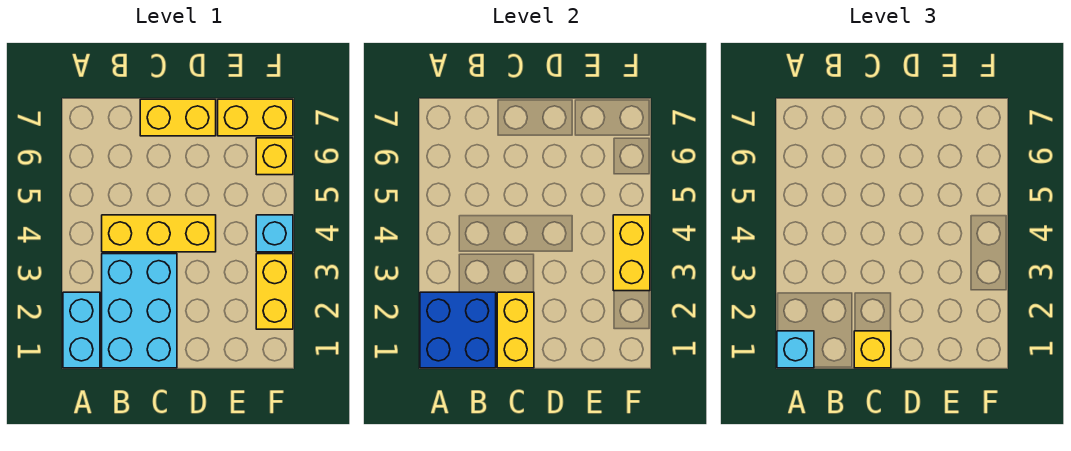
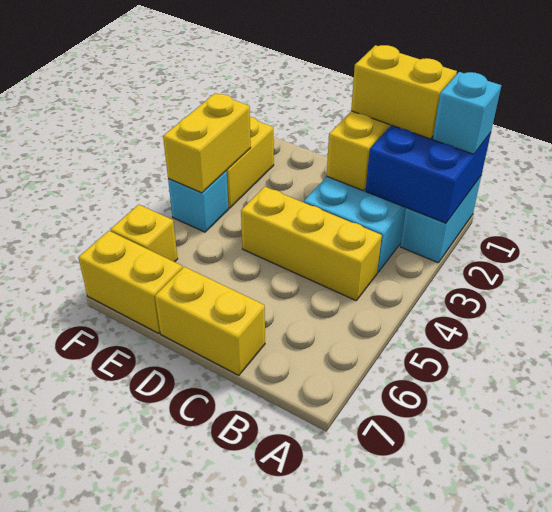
yellow brick C1 level 3 -> yellow brick B1:C1 level 3

